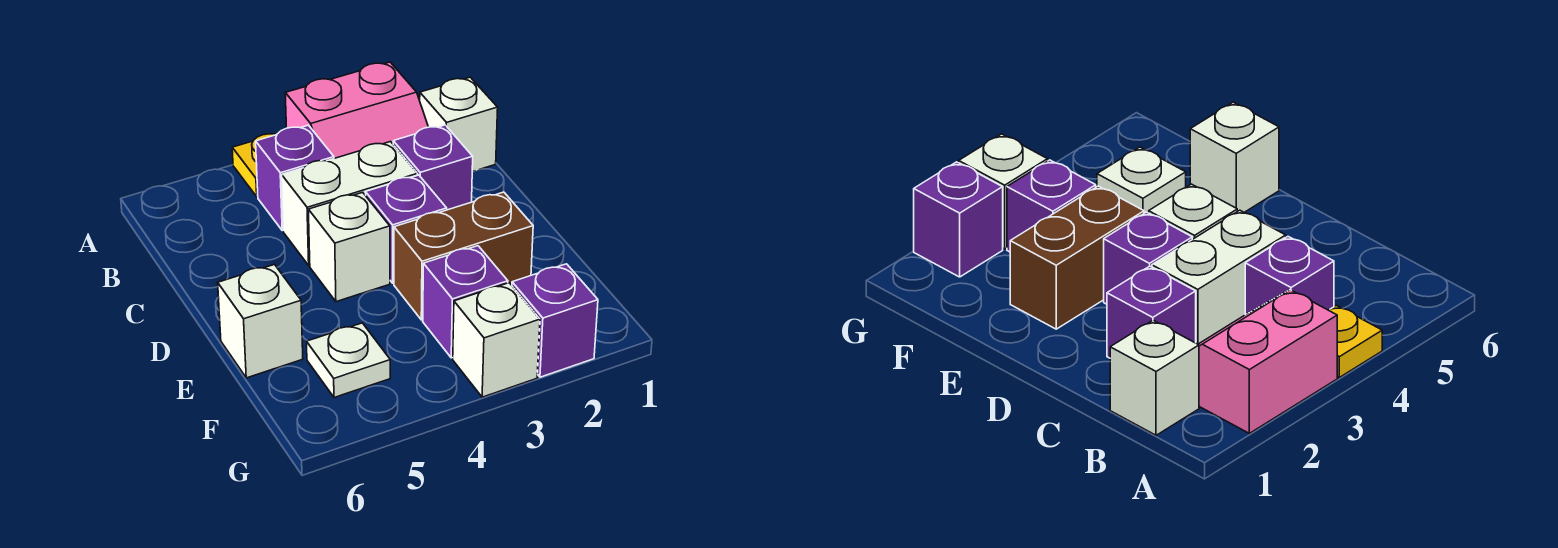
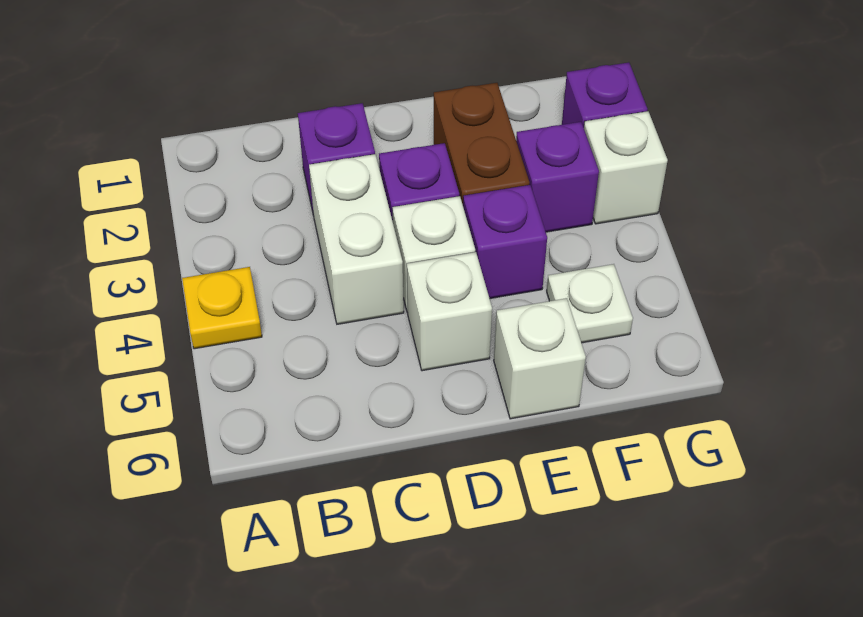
pink slope A2:B3 level 1 top A -> none
white brick B1 level 1 -> white brick D5 level 1
purple brick B4 level 1 -> purple brick E4 level 1

